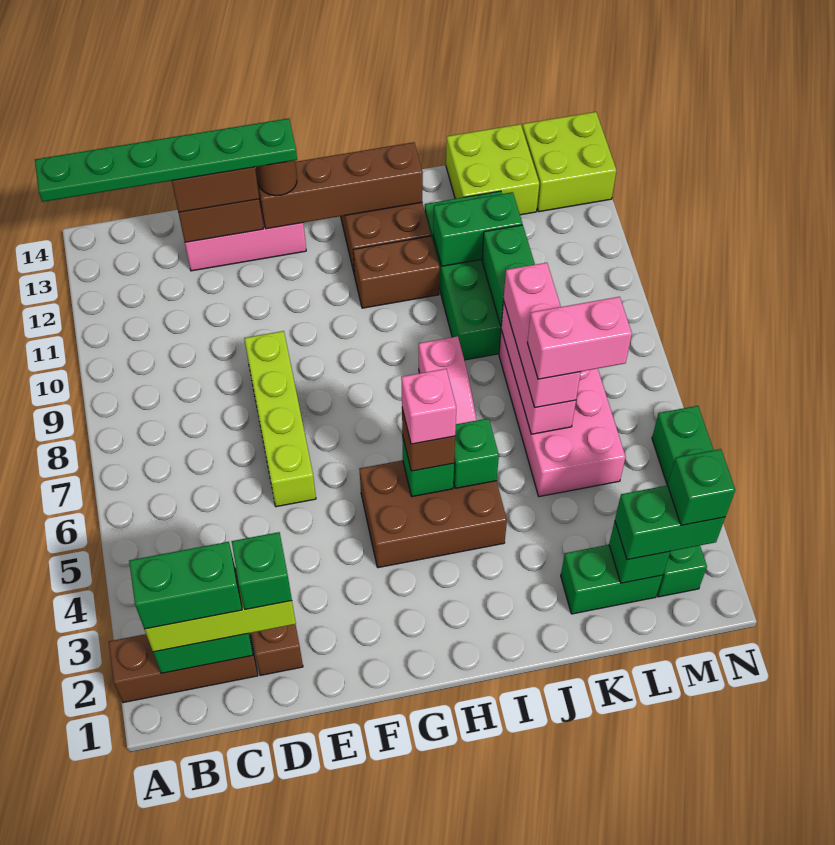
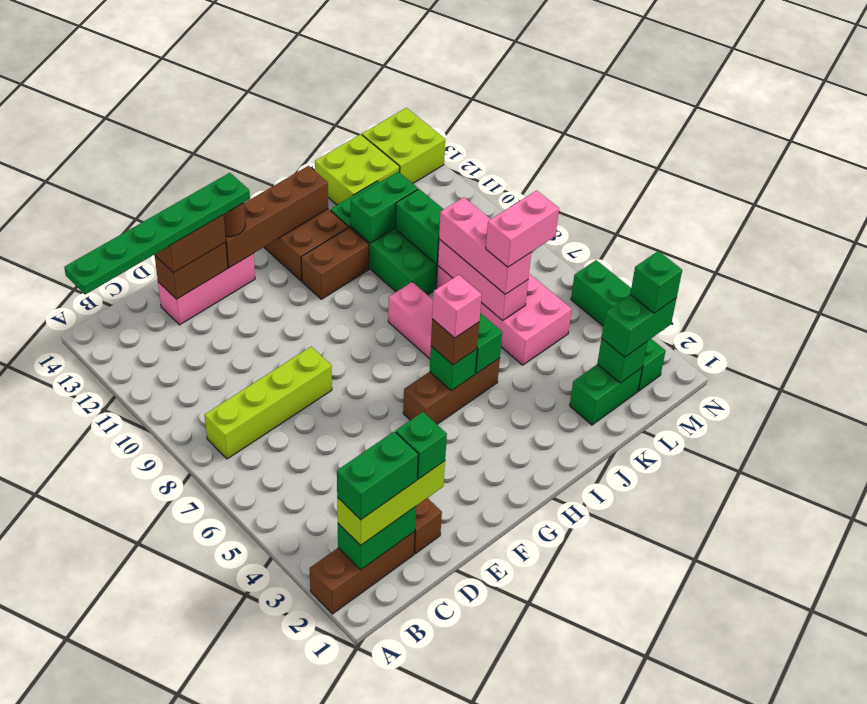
lime brick E6:E9 level 1 -> lime brick B8:E8 level 1
brown brick G4:I5 level 1 -> brown brick G5:I5 level 1

